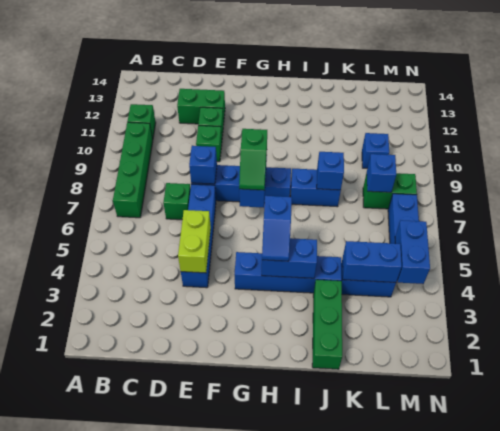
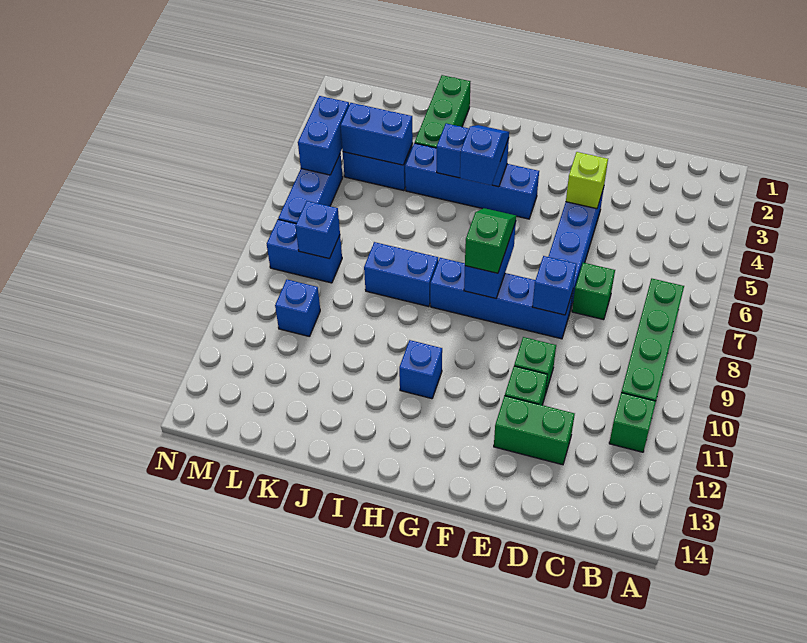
lime brick E4:E5 level 2 -> lime brick E4 level 2
blue brick J8 level 2 -> blue brick H11 level 1
green brick L8:M8 level 1 -> blue brick L8:M8 level 1

